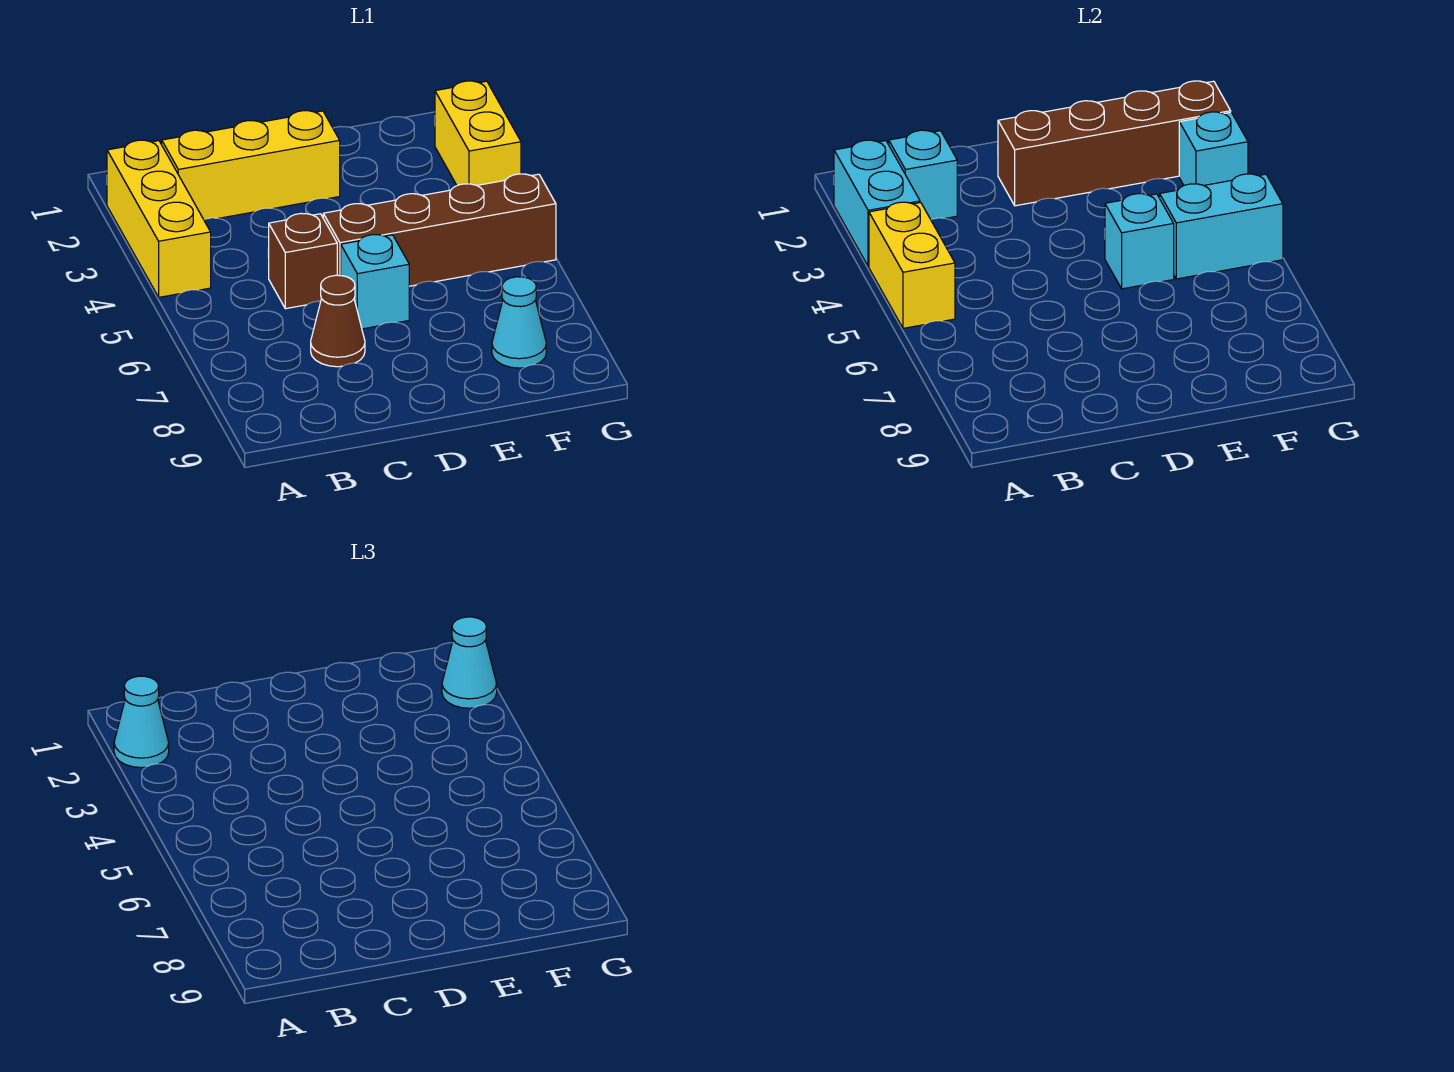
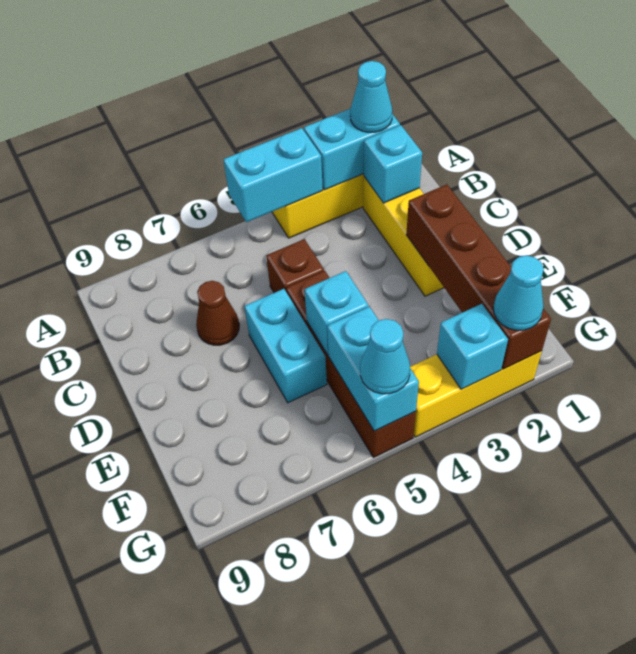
yellow brick A4:A5 level 2 -> cyan brick A4:A5 level 2
cyan brick D6 level 1 -> cyan brick D6:E6 level 1
cyan cone F8 level 1 -> cyan cone G5 level 3
yellow brick G2:G3 level 1 -> yellow brick G2:G4 level 1

